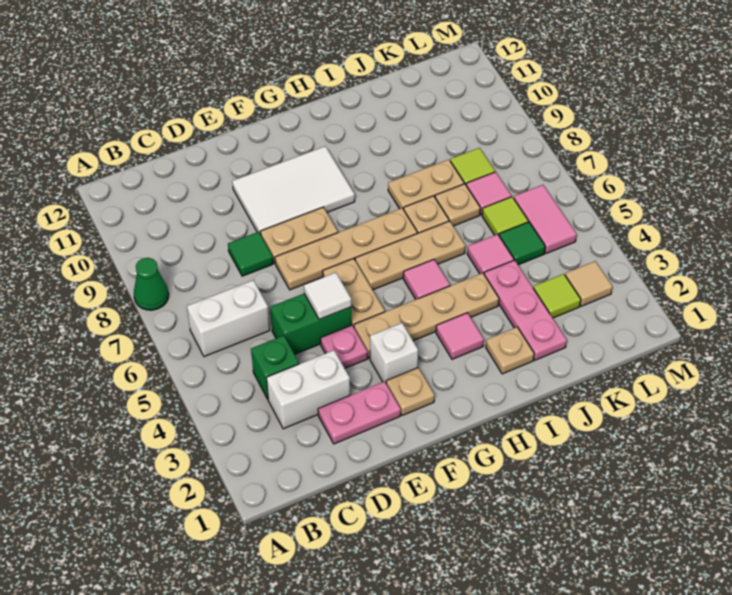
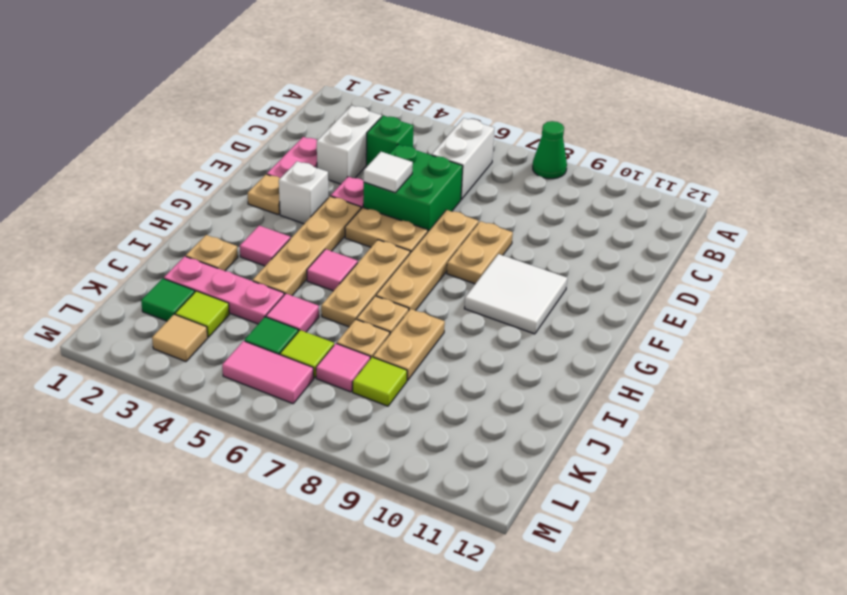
green brick D5:E5 level 1 -> green brick D5:E6 level 1
green tile D8 level 1 -> green tile K2 level 1
white tile E9:G10 level 1 -> white tile F9:G10 level 1

